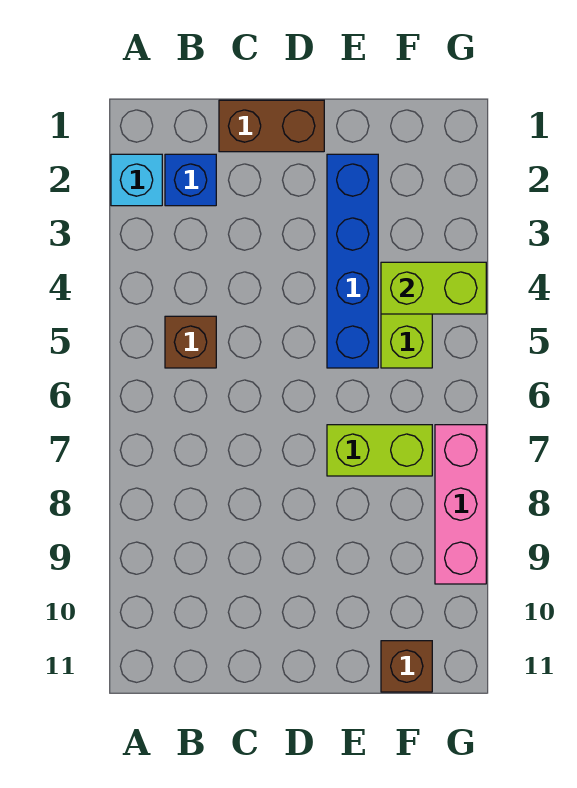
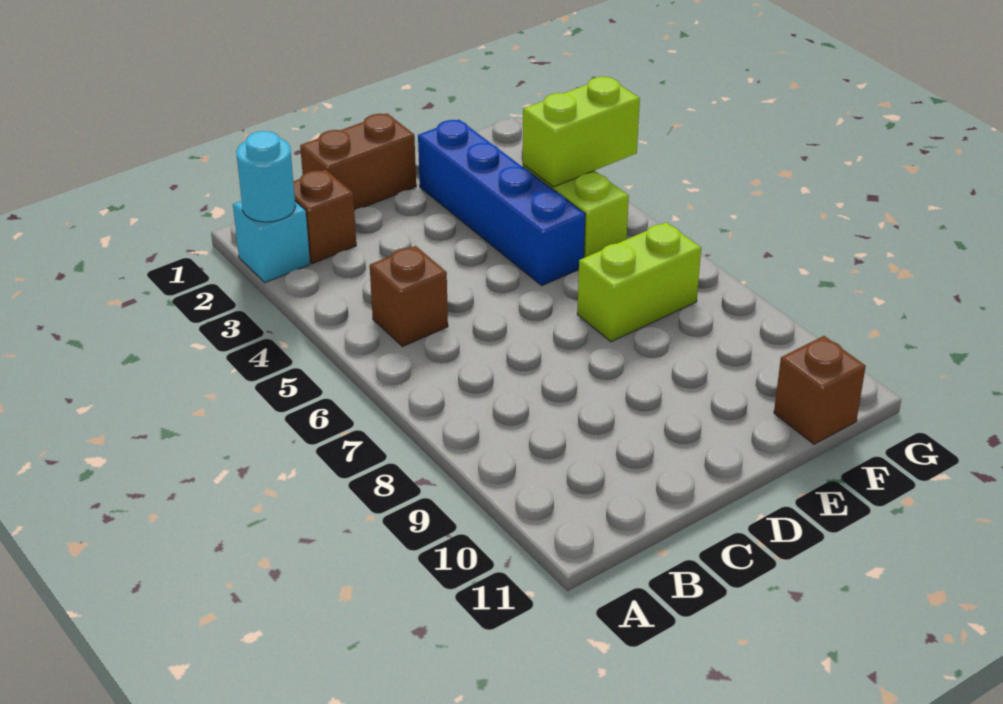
none -> cyan round brick A2 level 2
blue brick B2 level 1 -> brown brick B2 level 1
pink brick G7:G9 level 1 -> none

